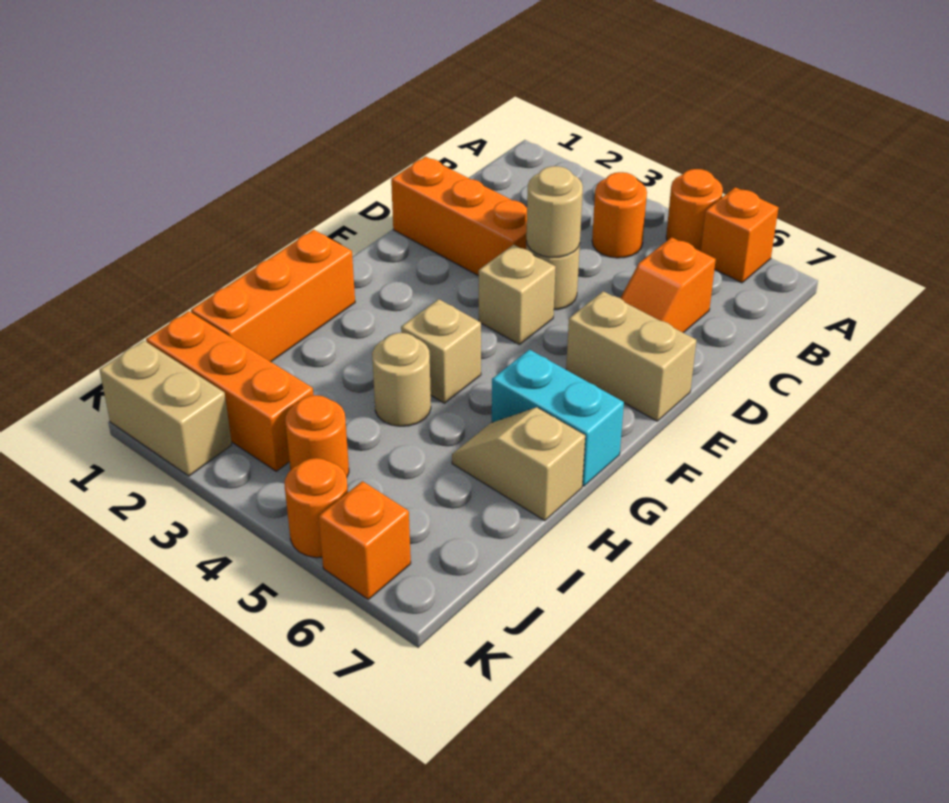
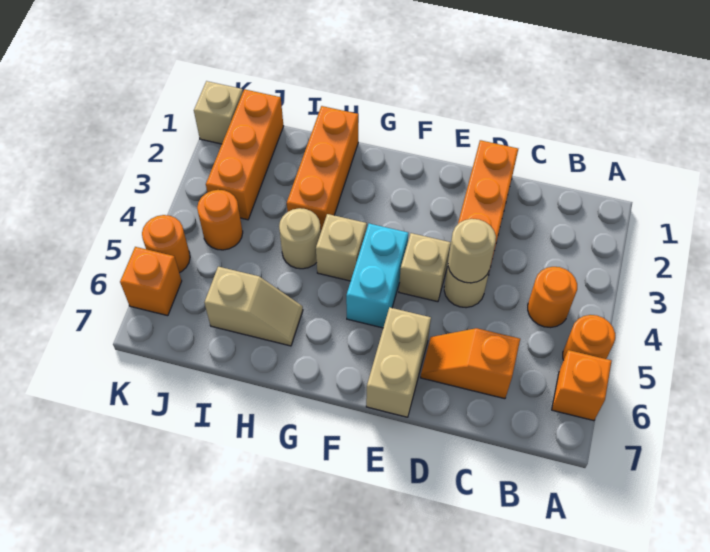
orange brick G1:I1 level 1 -> orange brick H1:H3 level 1
cyan brick G6:G7 level 1 -> cyan brick F4:F5 level 1
tan slope H6:H7 level 1 top 7 -> tan slope H6:I6 level 1 top I
tan brick K1:K2 level 1 -> tan brick K1 level 1

